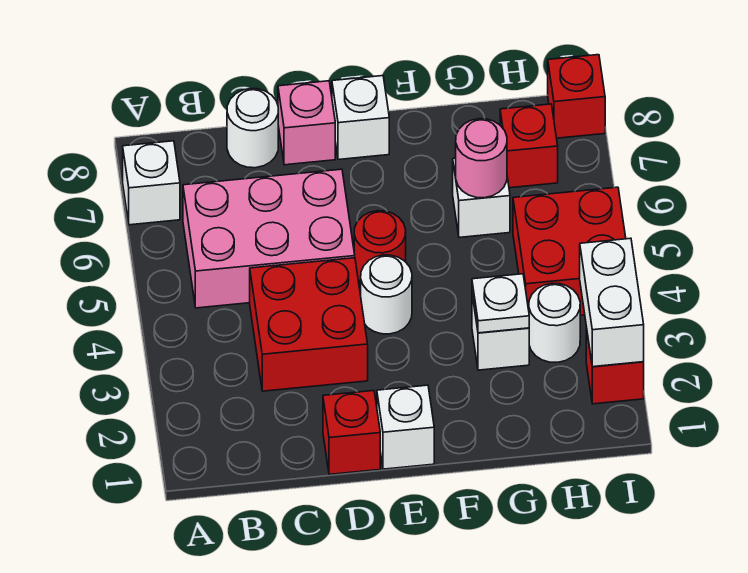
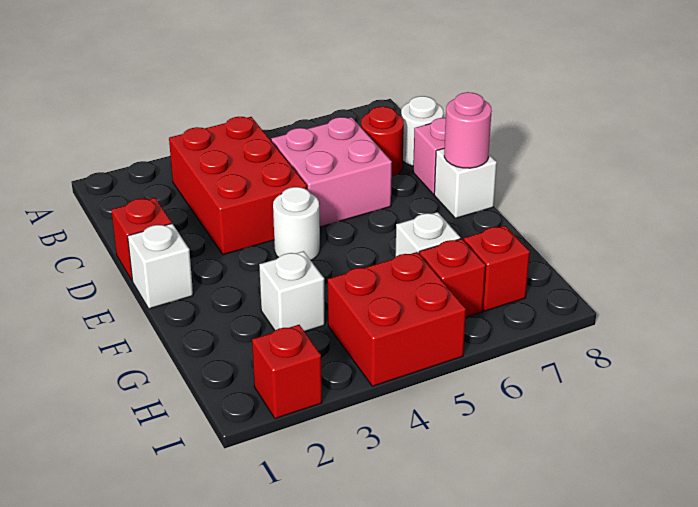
white brick A7 level 1 -> none
pink brick B5:D6 level 1 -> pink brick C5:D6 level 1
red brick C3:D4 level 1 -> red brick B3:D4 level 1
red round brick E5 level 1 -> red round brick C7 level 1
white plate G3 level 2 -> none
pink round brick G6 level 2 -> pink round brick E8 level 2
white round brick H3 level 1 -> none
white brick I2:I3 level 2 -> none
red brick I8 level 1 -> red brick H6 level 1

